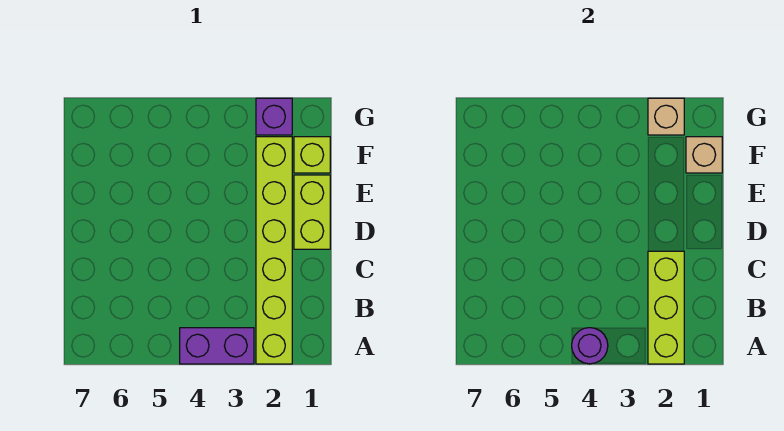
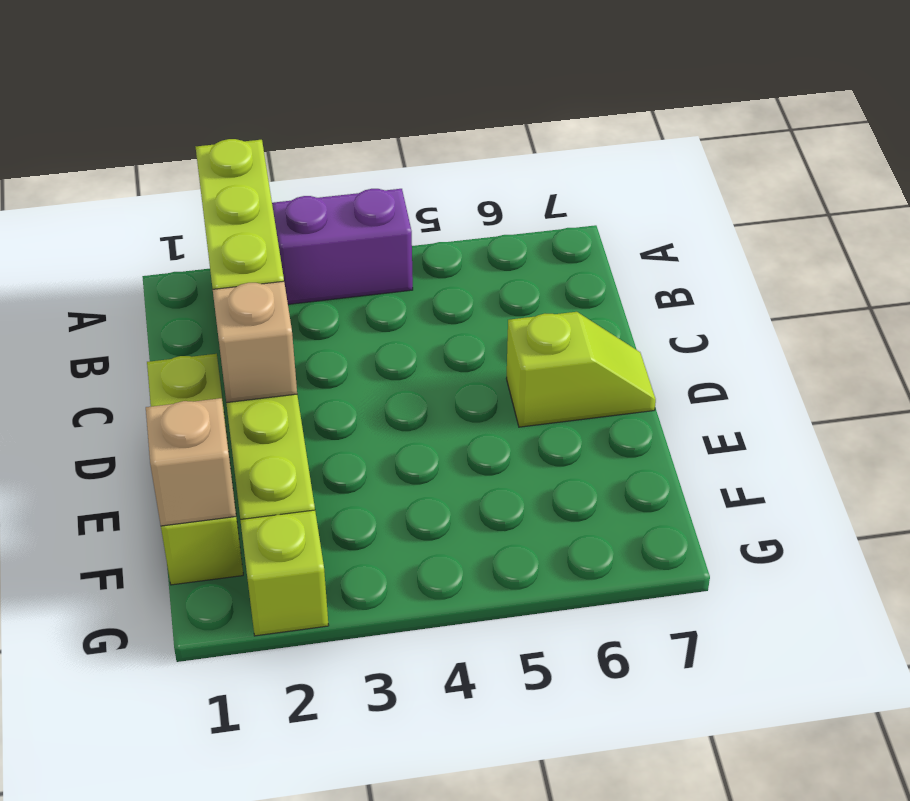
purple round brick A4 level 2 -> none
none -> lime slope D6:D7 level 1 top 6
purple brick G2 level 1 -> lime brick G2 level 1
tan brick G2 level 2 -> tan brick D2 level 2

